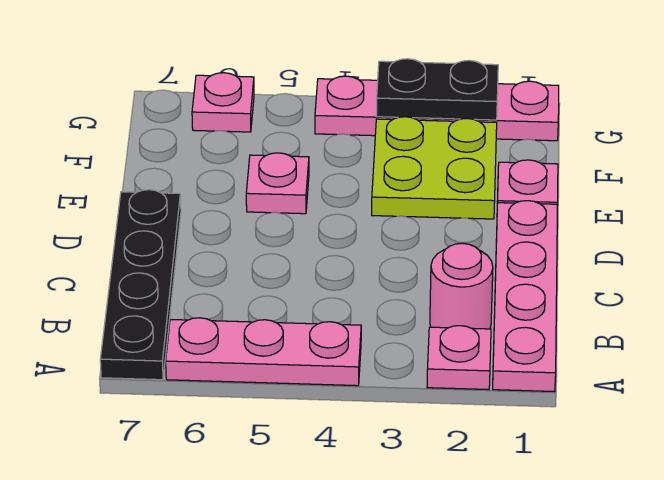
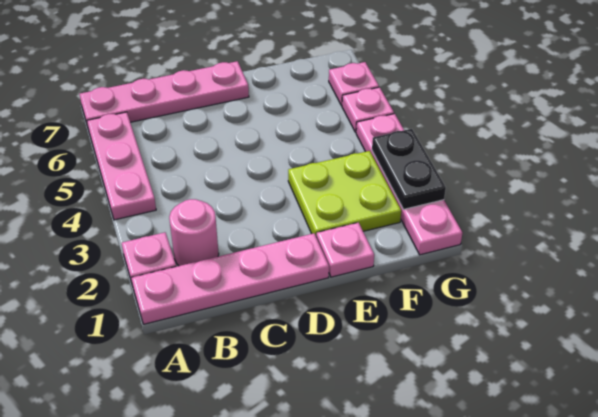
black plate A7:D7 level 1 -> pink plate A7:D7 level 1
pink plate E5 level 1 -> pink plate G5 level 1

